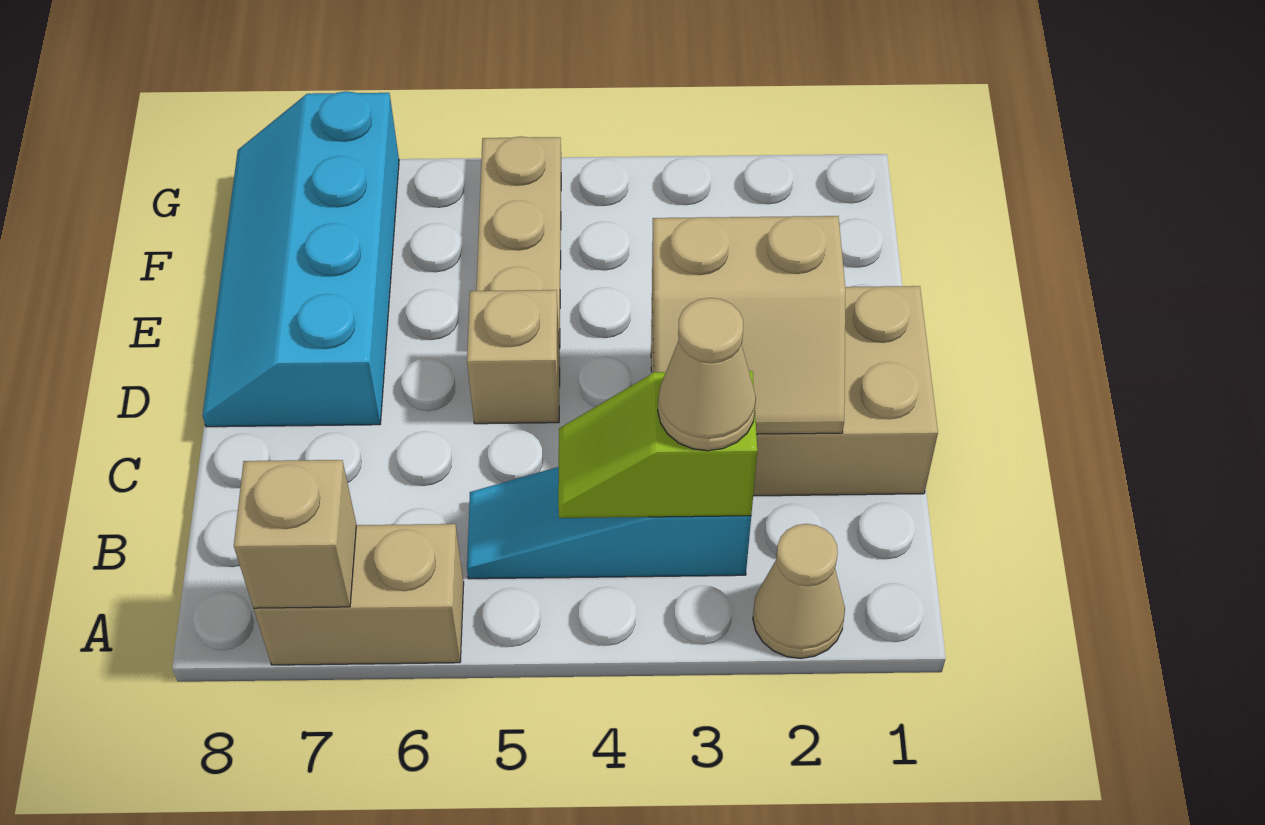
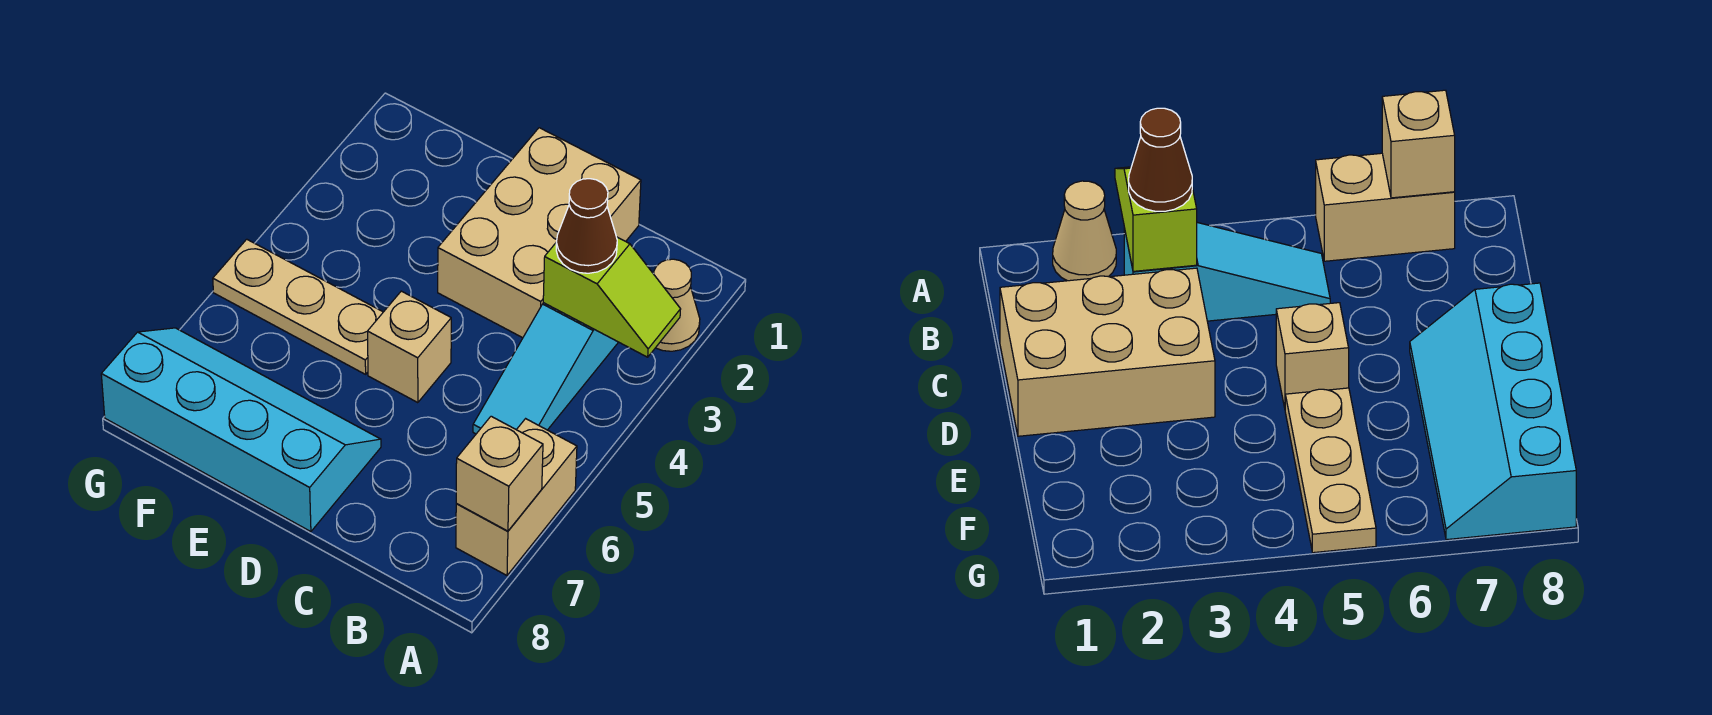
lime slope B3:B4 level 2 top 3 -> lime slope A3:B3 level 2 top B
tan cone B3 level 3 -> brown cone B3 level 3
tan slope C2:D3 level 2 top D -> none
cyan slope D7:G8 level 1 top 7 -> cyan slope D7:G8 level 1 top 8

